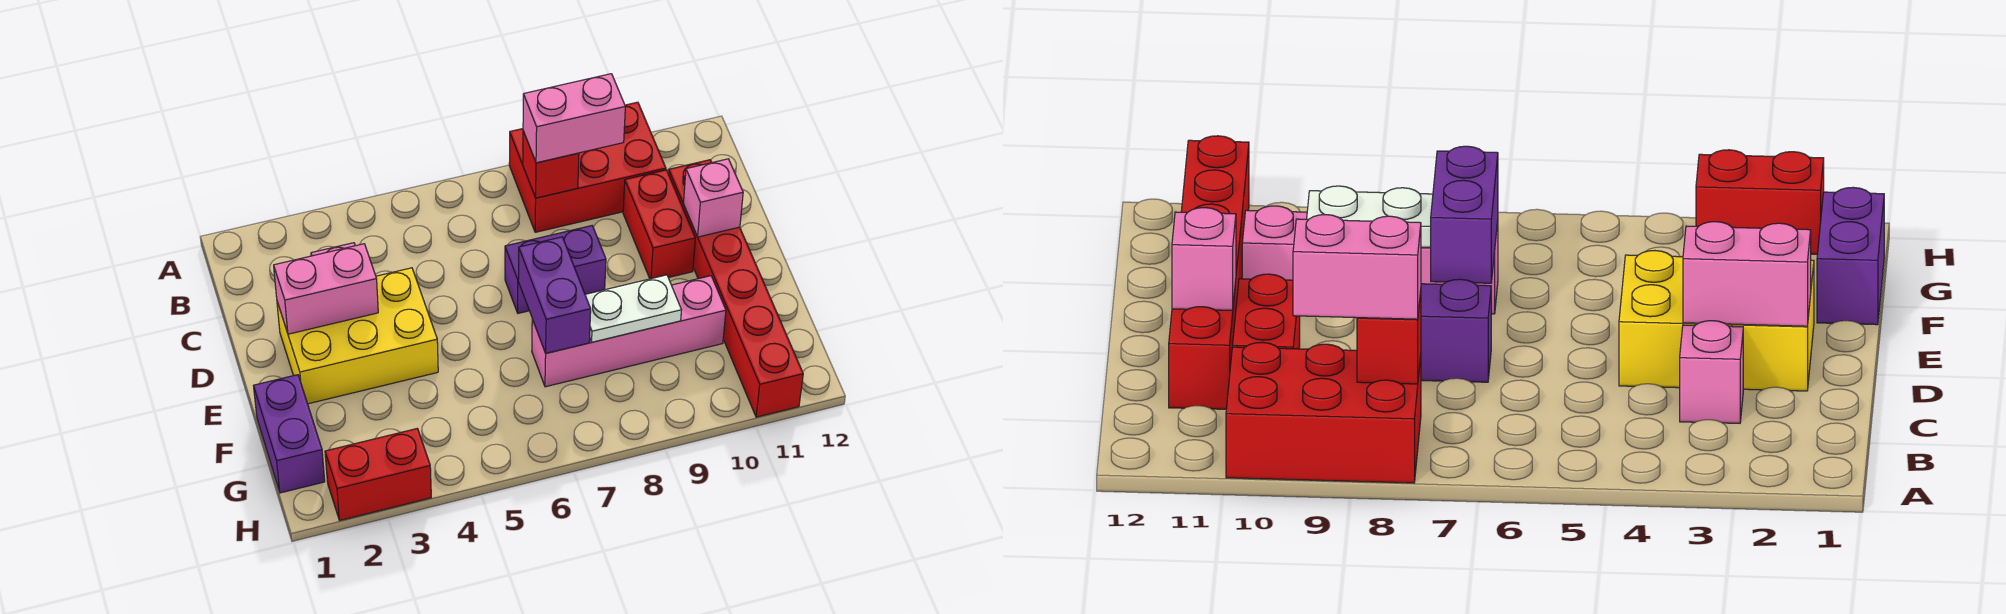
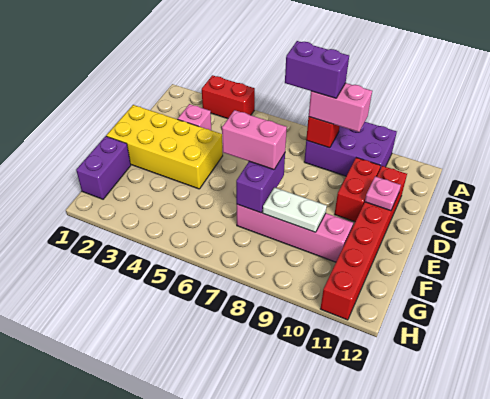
red brick A8:B10 level 1 -> purple brick A8:B10 level 1
yellow brick D2:E4 level 1 -> yellow brick D1:E4 level 1
pink brick D2:D3 level 2 -> pink brick E6:E7 level 3
purple brick D7:D8 level 1 -> purple brick B7:B8 level 4
pink brick D11 level 2 -> pink plate D11 level 2
red brick H2:H3 level 1 -> red brick A3:A4 level 1

